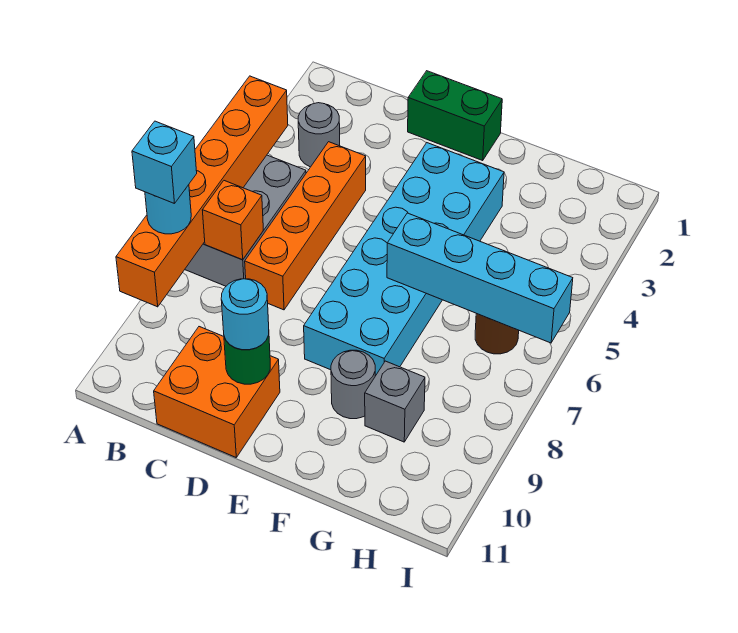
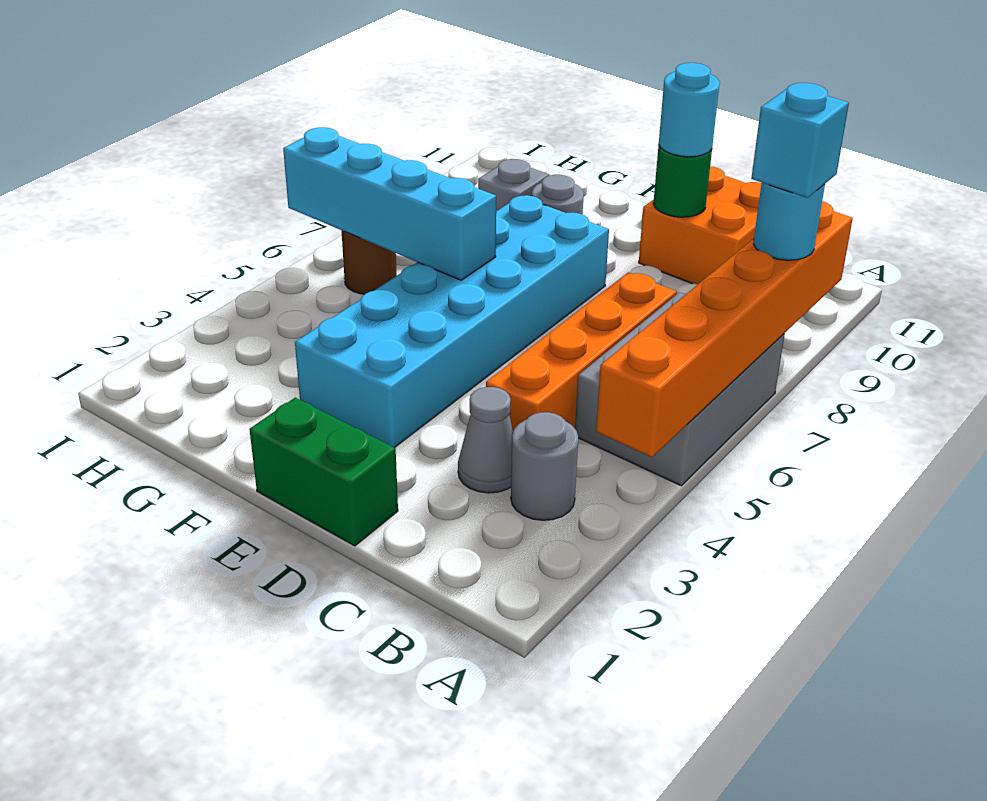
orange brick B7 level 2 -> none
none -> grey cone C3 level 1

